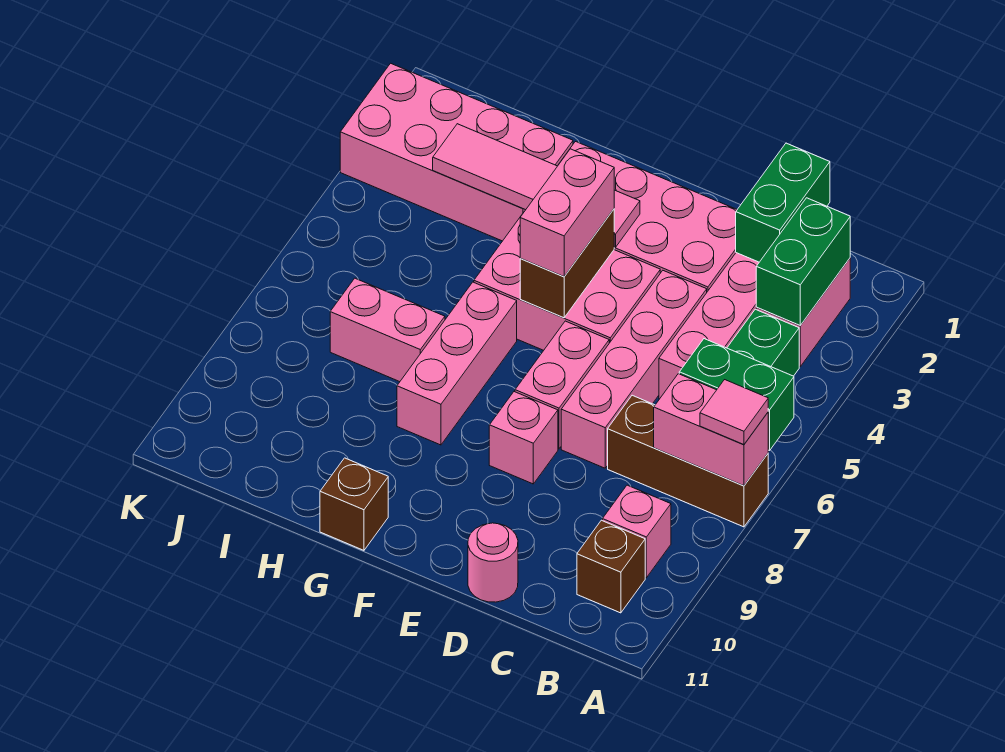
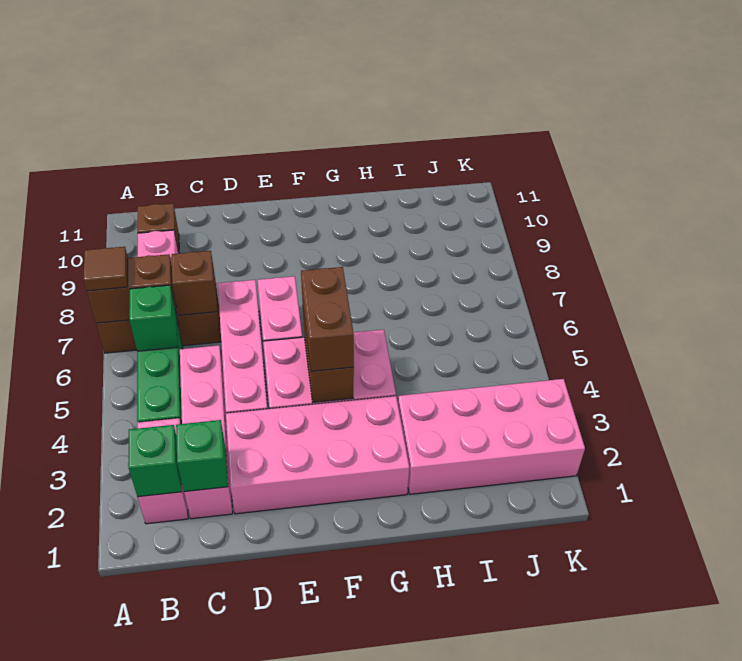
green brick A6:B6 level 2 -> green brick B6 level 2
pink brick A7:B7 level 2 -> brown brick A7:B7 level 2
pink tile A7 level 3 -> brown tile A7 level 3
green brick B2:B3 level 2 -> green brick B2 level 2
green brick C1:C2 level 2 -> green brick C2 level 2
pink round brick D11 level 1 -> none
pink brick E8 level 1 -> none
pink tile F3:I3 level 2 -> none
pink brick F4:F5 level 3 -> brown brick F4:F5 level 3
pink brick G6:G8 level 1 -> none
brown brick G11 level 1 -> brown brick C7 level 2
pink brick H7:I7 level 1 -> none

